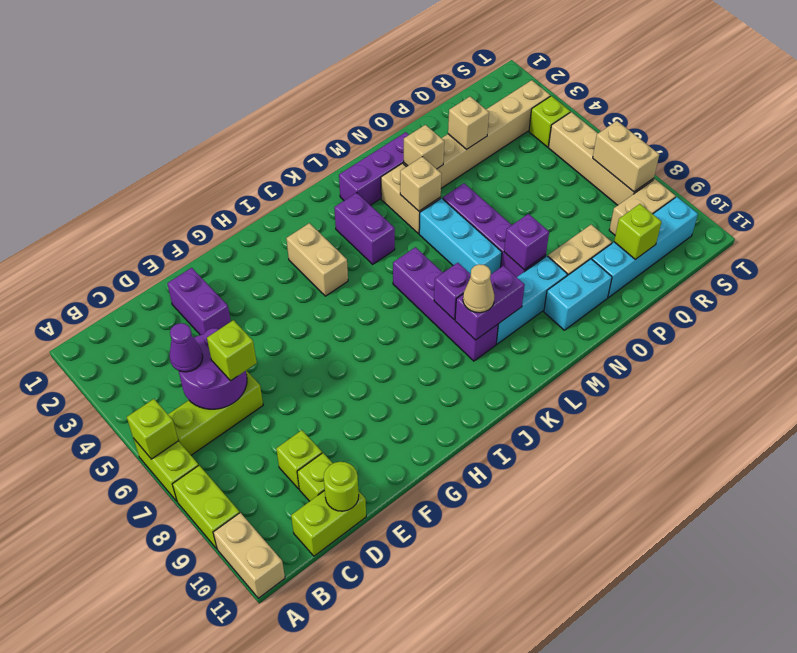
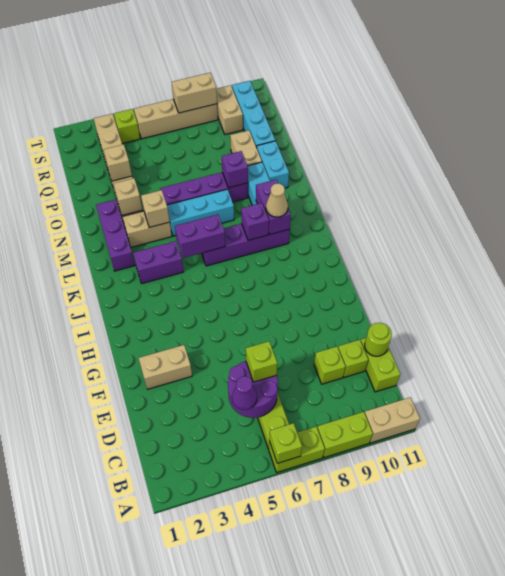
purple brick E2:E3 level 1 -> purple brick K5:K6 level 2
tan brick I3:I4 level 1 -> tan brick F2:F3 level 1
lime brick Q10 level 2 -> none

